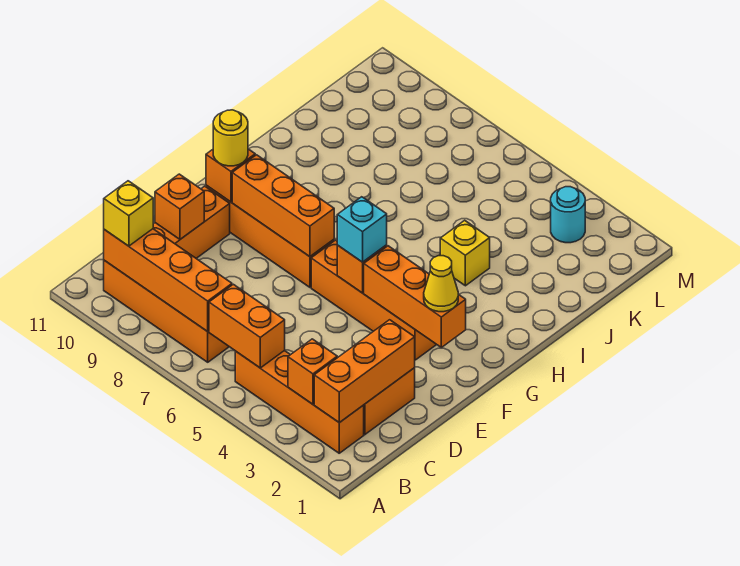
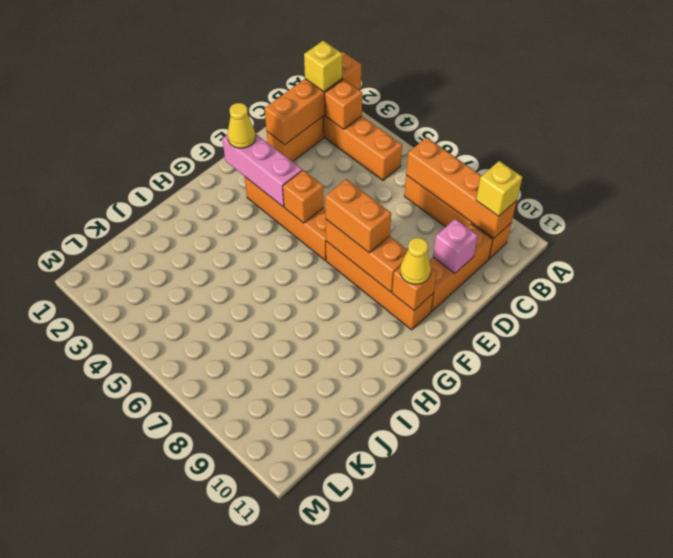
orange brick B2:D2 level 2 -> orange brick A2:D2 level 2
orange brick B5:B6 level 2 -> orange brick F7:F8 level 3
orange brick D10 level 2 -> pink brick D10 level 2
orange brick F2:F4 level 2 -> pink brick F2:F4 level 2
cyan brick F5 level 3 -> none
yellow round brick F10 level 3 -> yellow cone F10 level 3
yellow brick I4 level 1 -> yellow brick B2 level 3
cyan round brick L3 level 1 -> none

